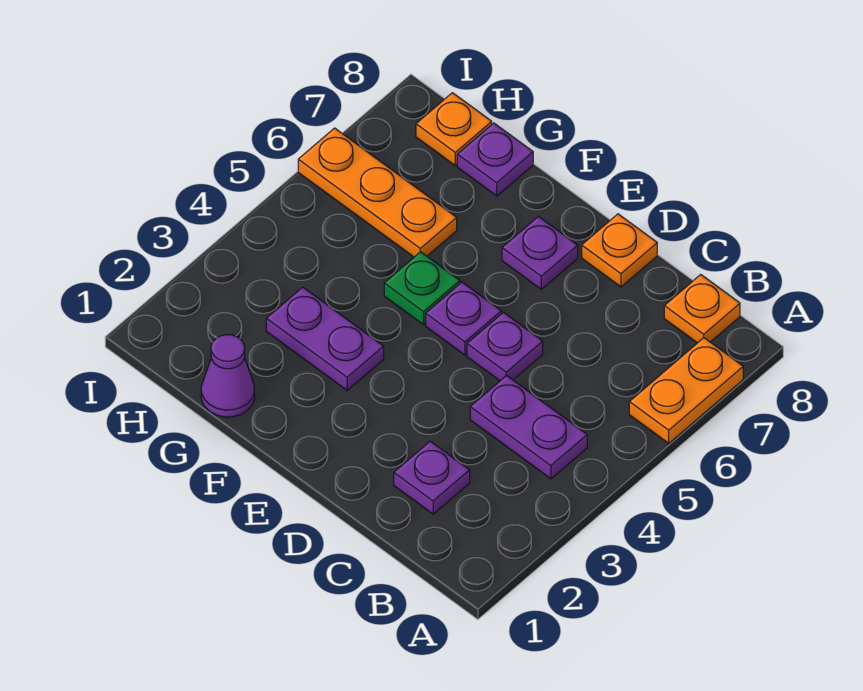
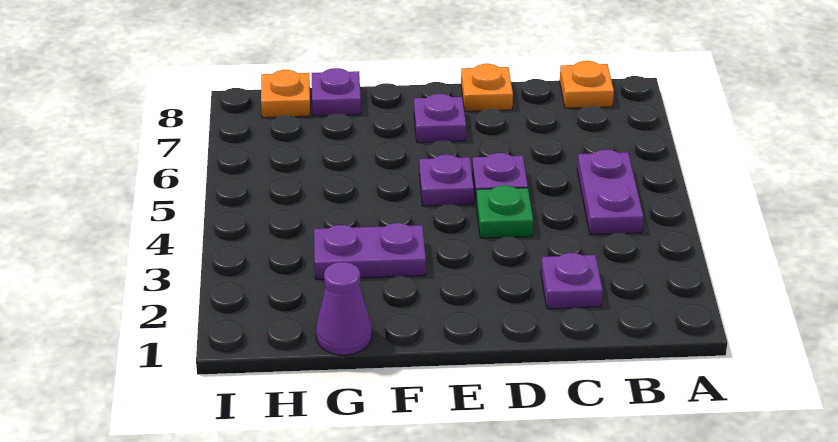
orange plate A6:A7 level 1 -> none
purple plate B4:C4 level 1 -> purple plate B4:B5 level 1
green plate F5 level 1 -> green plate D4 level 1
orange plate G6:I6 level 1 -> none

